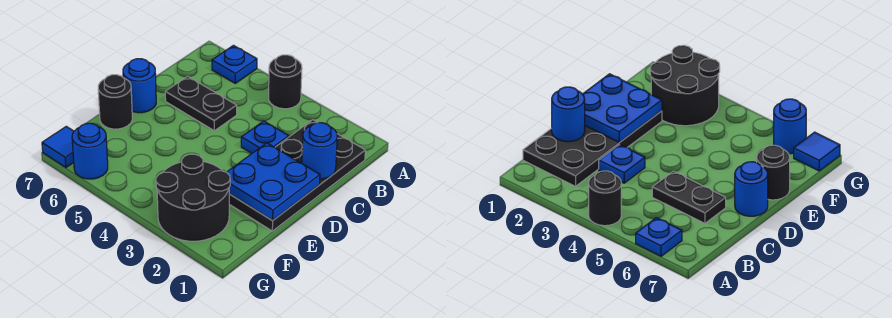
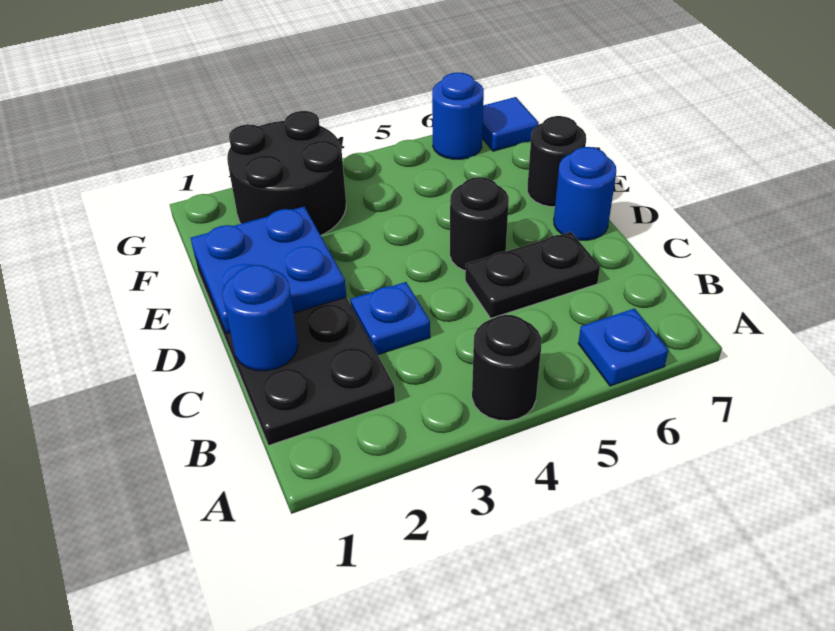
none -> black round brick D5 level 1

